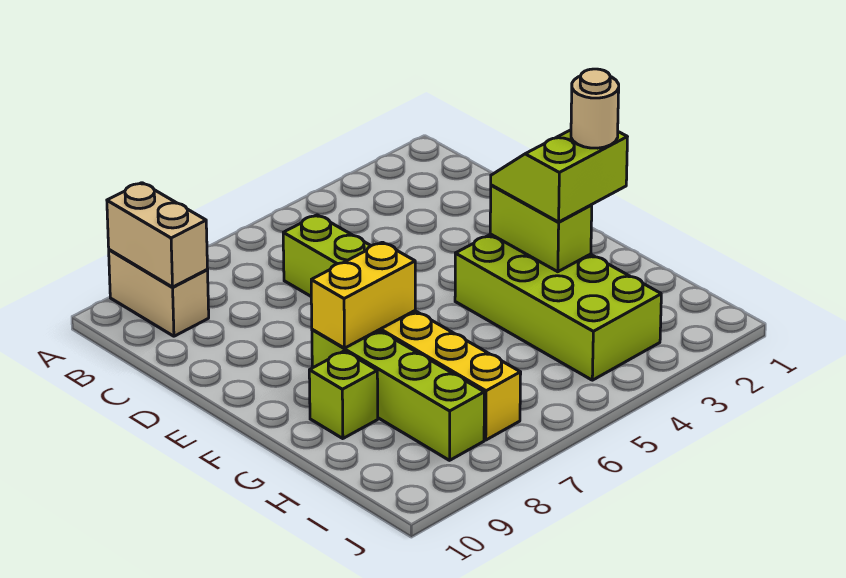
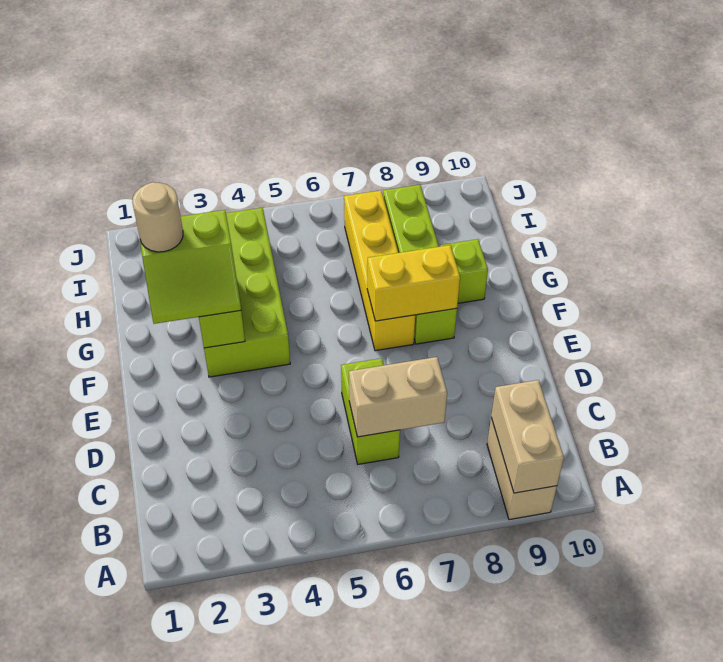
none -> tan brick C6:C7 level 2

